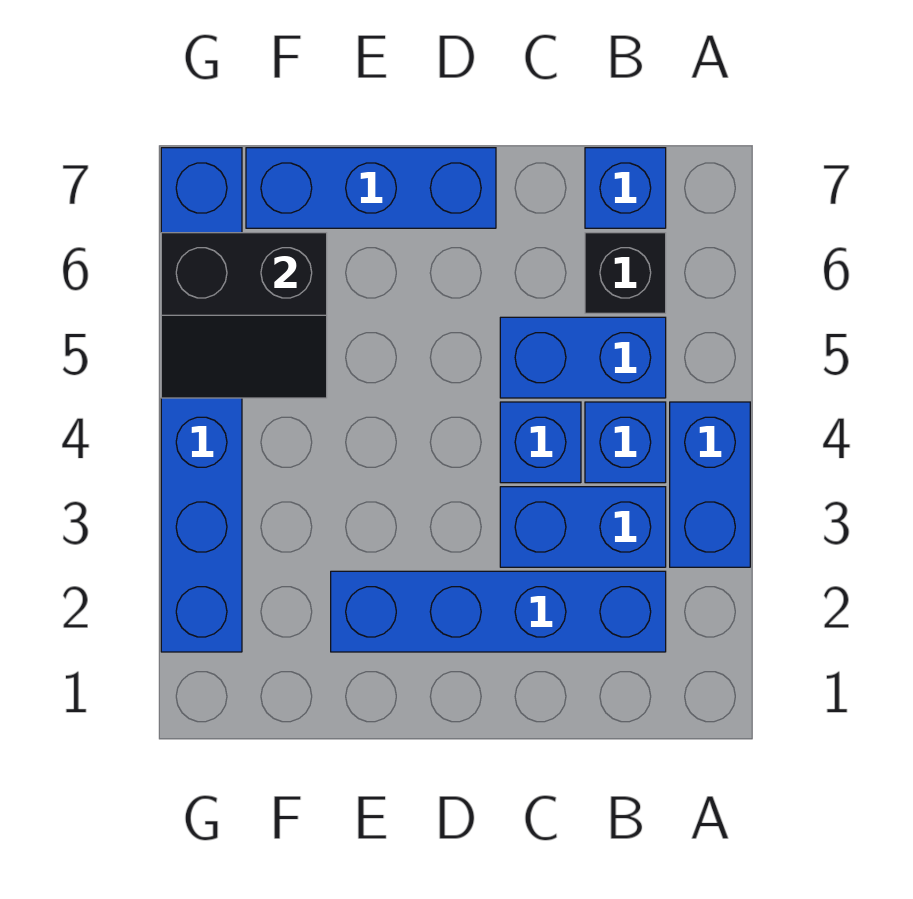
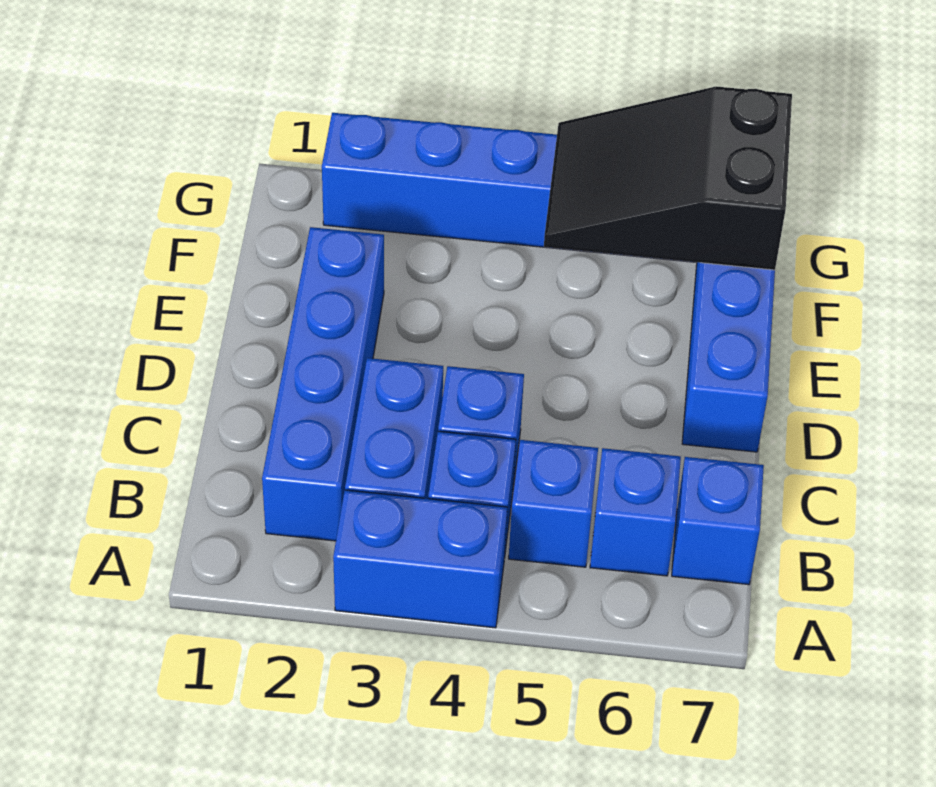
blue brick B5:C5 level 1 -> blue brick B5 level 1
black brick B6 level 1 -> blue brick B6 level 1
black slope F5:G6 level 2 top 6 -> black slope F5:G7 level 2 top 7

